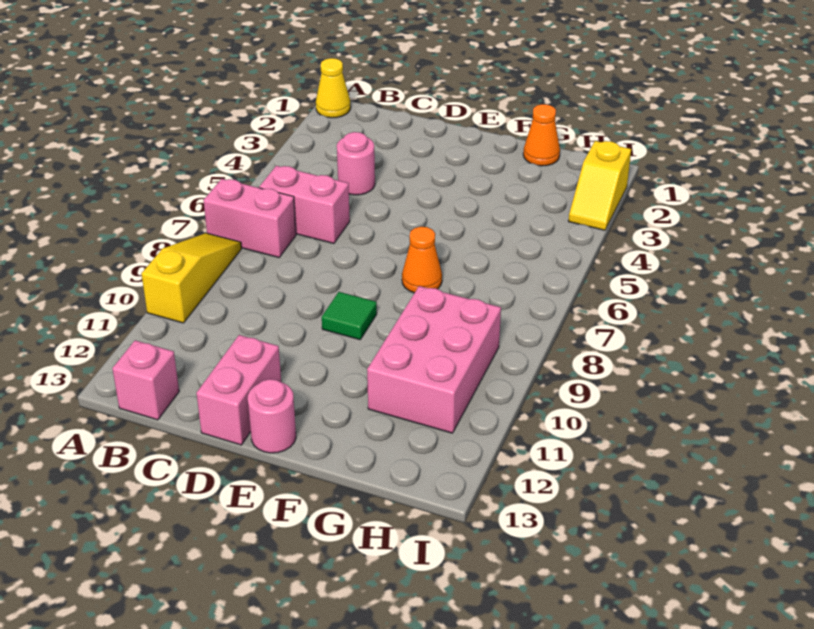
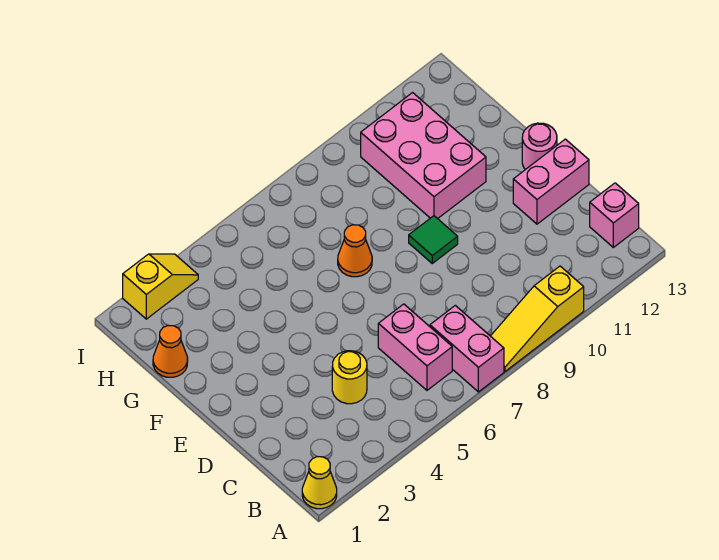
pink round brick C4 level 1 -> yellow round brick C4 level 1
pink brick G9:H11 level 1 -> pink brick F10:H11 level 1

